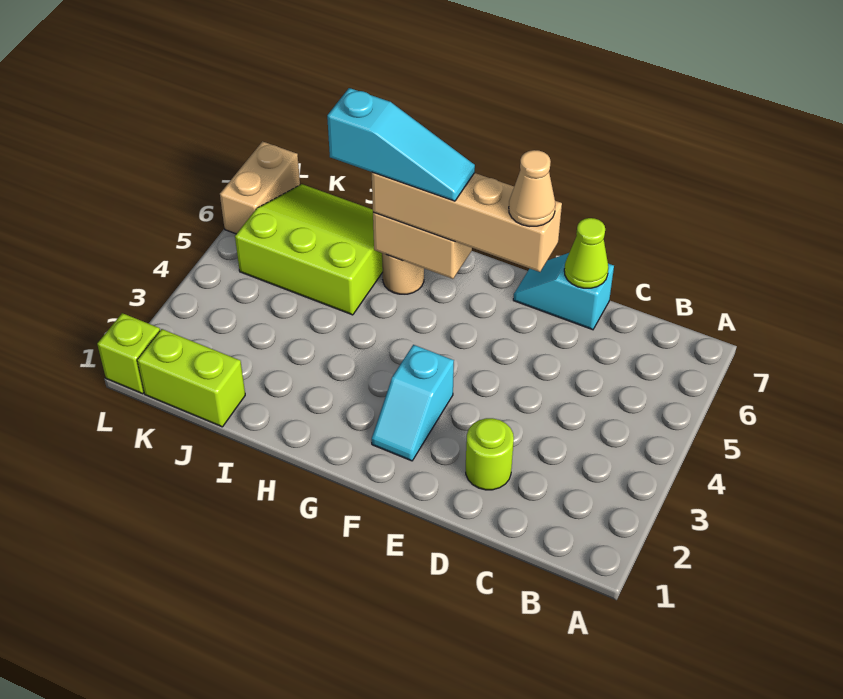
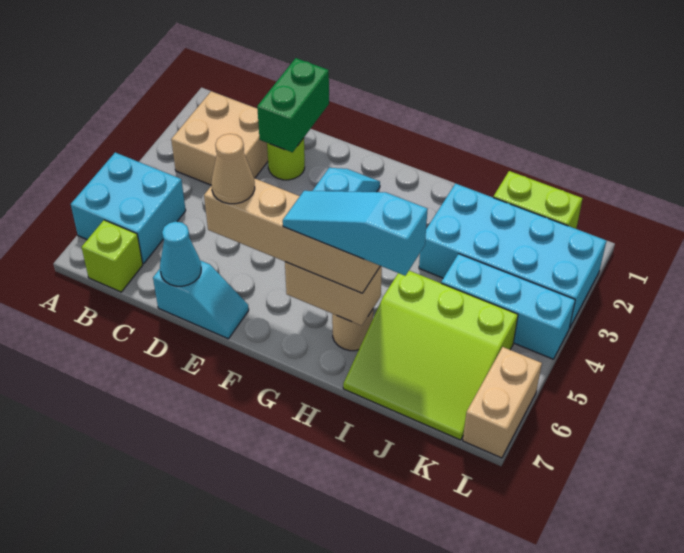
none -> cyan brick A5:B6 level 1
none -> tan brick B2:C3 level 1
none -> green brick D1:D2 level 2
lime cone D7 level 2 -> cyan cone D7 level 2
none -> cyan brick I2:L3 level 1
none -> cyan brick J4:L4 level 1
lime brick L1 level 1 -> lime brick B7 level 1

